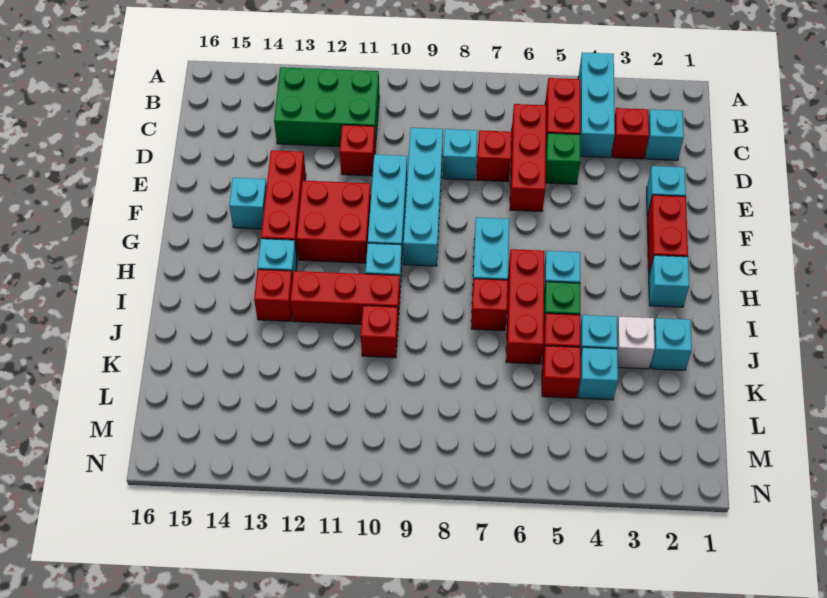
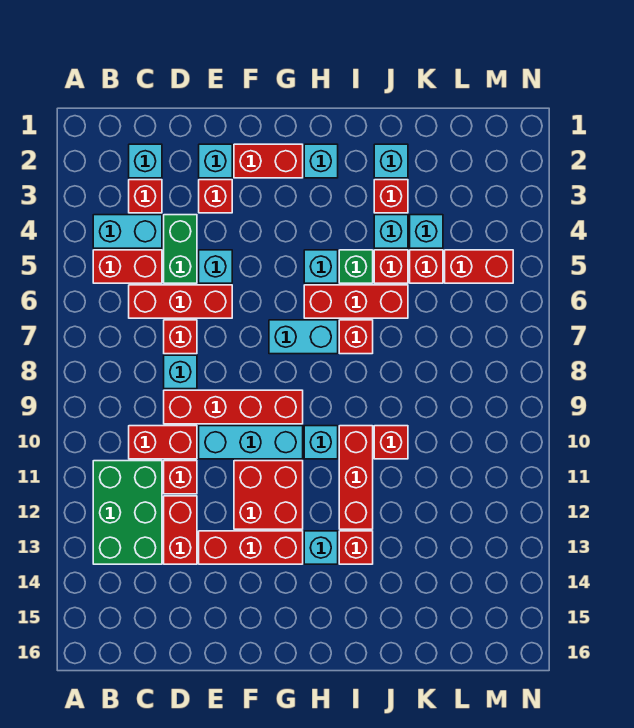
cyan brick A4:C4 level 1 -> cyan brick B4:C4 level 1
none -> red brick C10:D10 level 1
green brick D5 level 1 -> green brick D4:D5 level 1
cyan brick D9:G9 level 1 -> red brick D9:G9 level 1
none -> red brick D12:D13 level 1
none -> red brick E3 level 1
cyan brick F14 level 1 -> cyan brick E5 level 1
white brick J3 level 1 -> red brick J3 level 1
none -> red brick L5:M5 level 1

